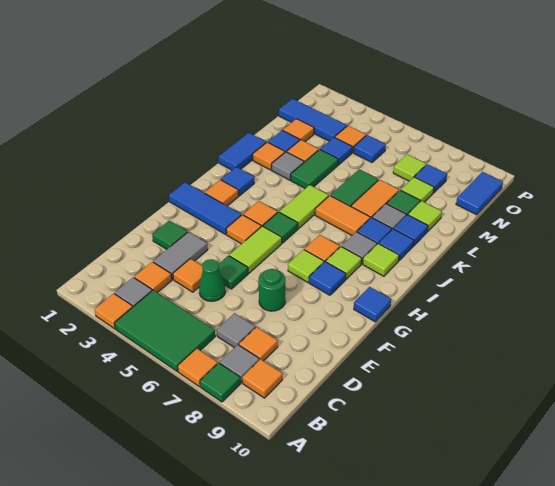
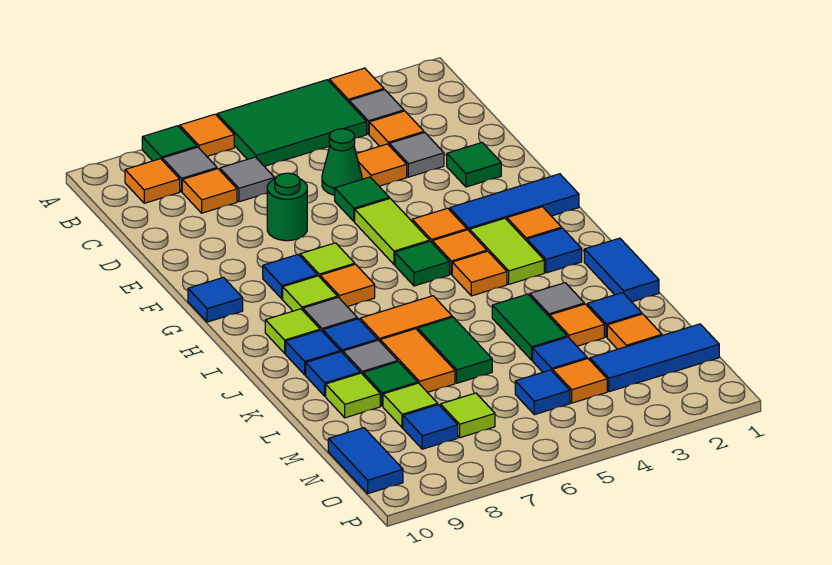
grey tile D3:E3 level 1 -> grey tile D3 level 1
lime tile I5:J5 level 1 -> lime tile H3:I3 level 1
orange tile K2 level 1 -> orange tile I4 level 1

